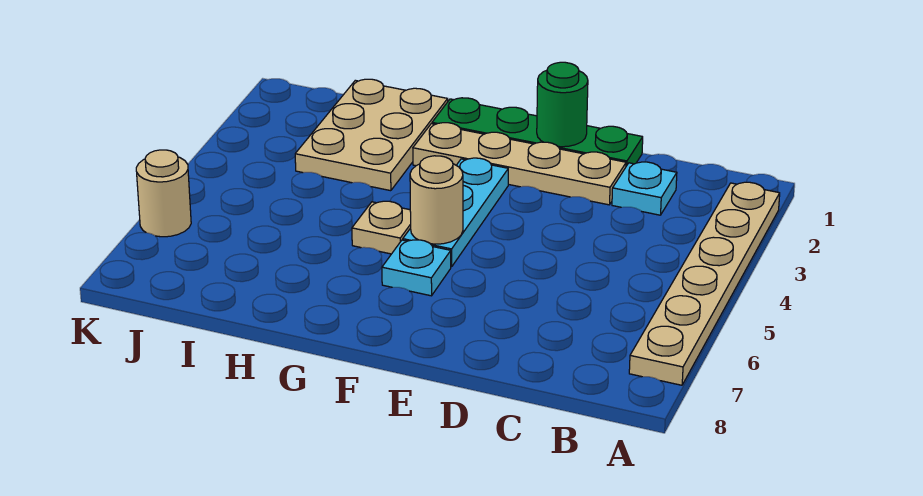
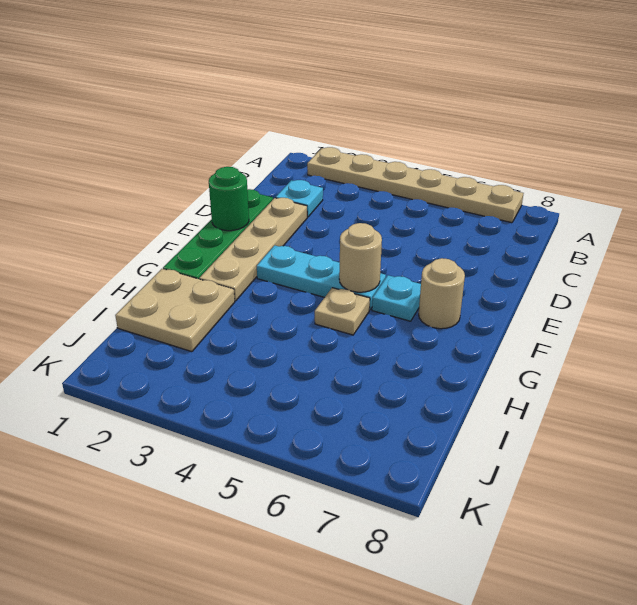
tan plate H1:I3 level 1 -> tan plate H1:I2 level 1
tan round brick K6 level 1 -> tan round brick F7 level 1

